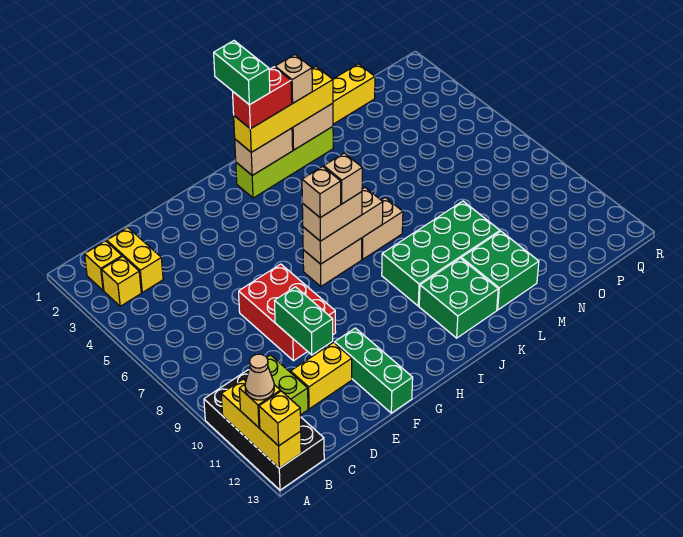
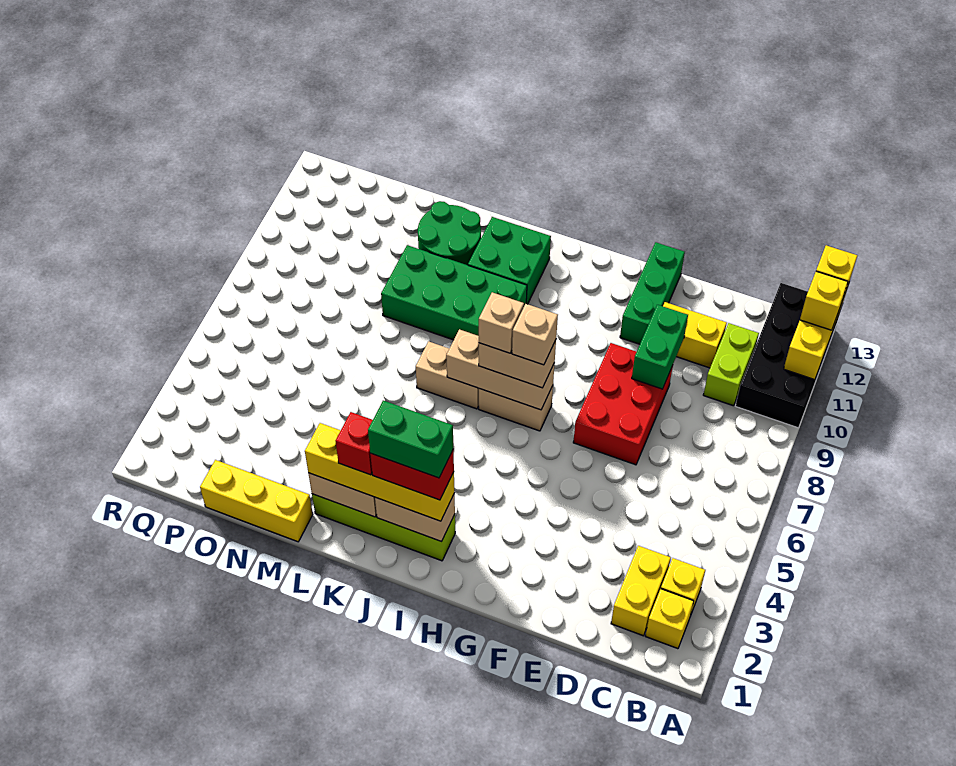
tan cone A12 level 4 -> none
green brick I1:I2 level 5 -> green brick I2:J2 level 5
tan brick K2 level 4 -> red brick K2 level 4
green brick L11:M12 level 1 -> green round brick L11:M12 level 1

